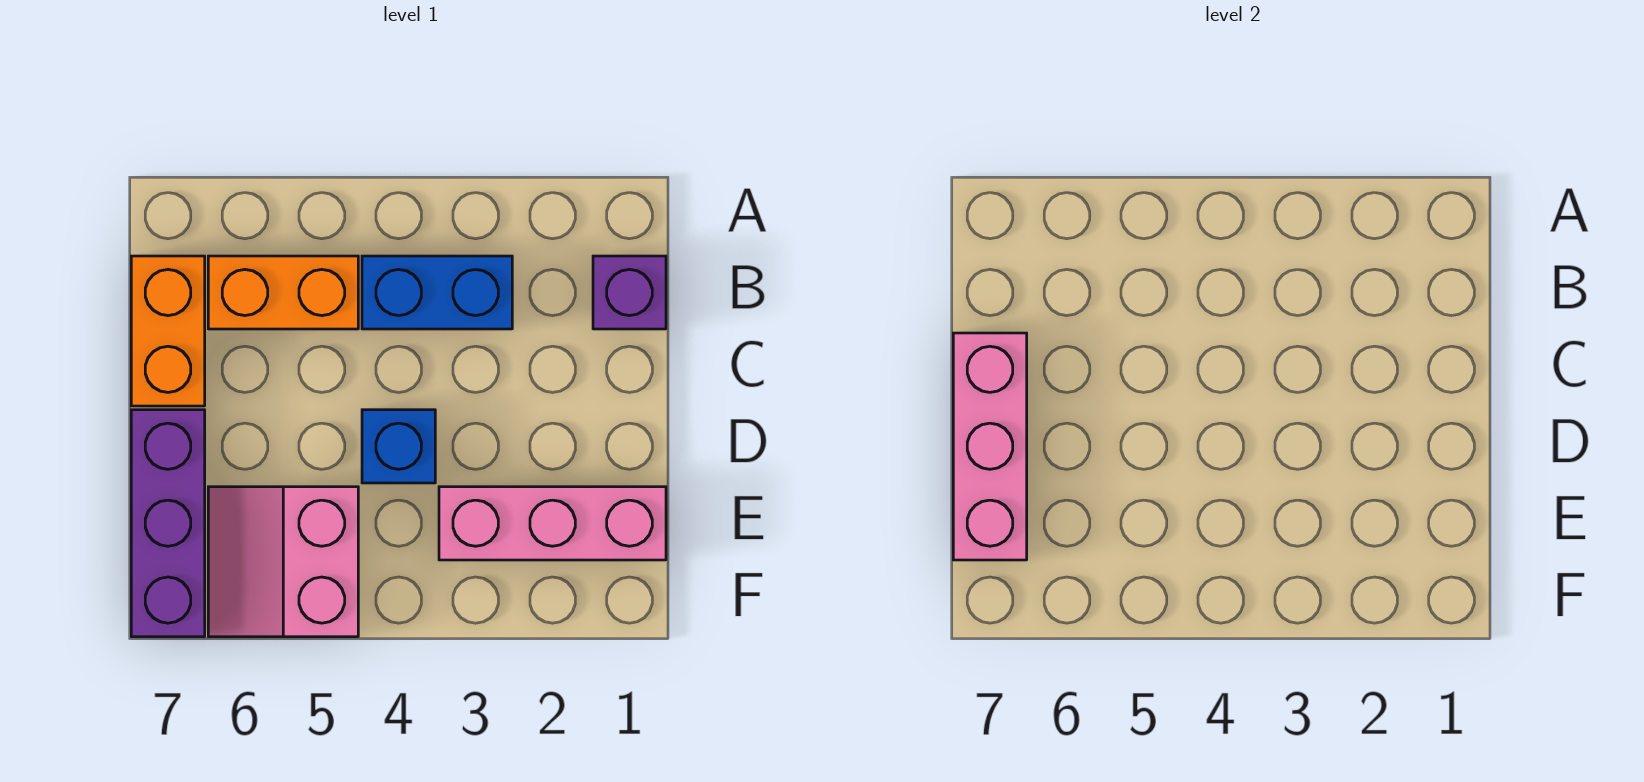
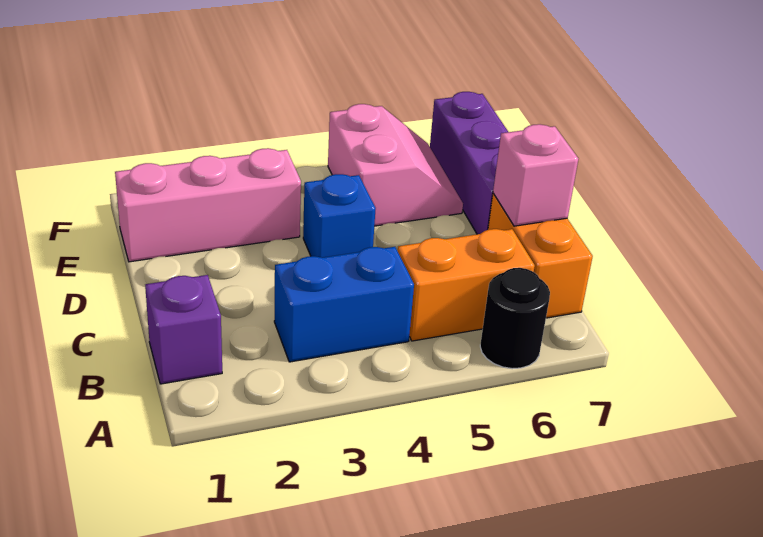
none -> black round brick A6 level 1
pink brick C7:E7 level 2 -> pink brick C7 level 2

